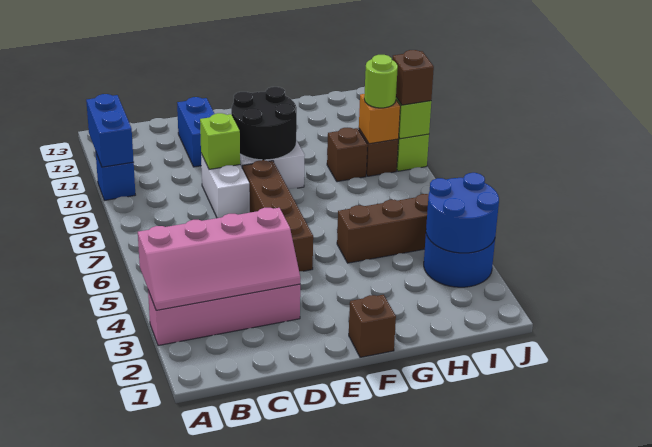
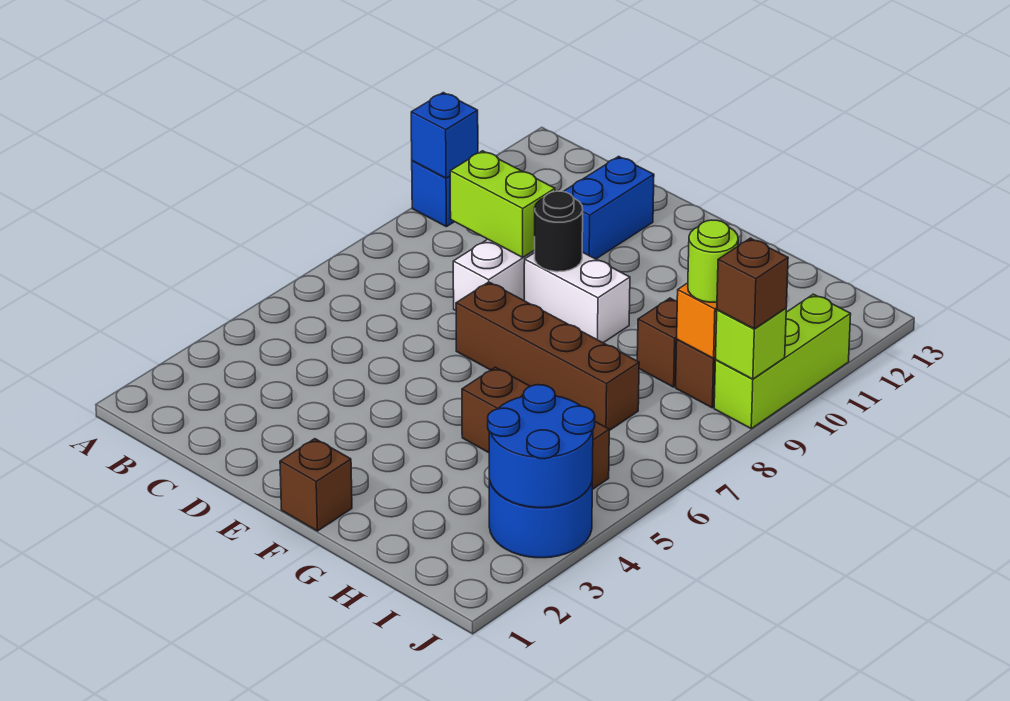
pink brick A3:D3 level 1 -> none
pink slope A3:D4 level 2 top 4 -> none
blue brick A10:A11 level 2 -> blue brick A10 level 2
lime brick D9 level 2 -> lime brick C9:D9 level 2
brown brick E5:E8 level 1 -> brown brick E7:H7 level 1
black round brick E9:F10 level 2 -> black round brick E9 level 2

